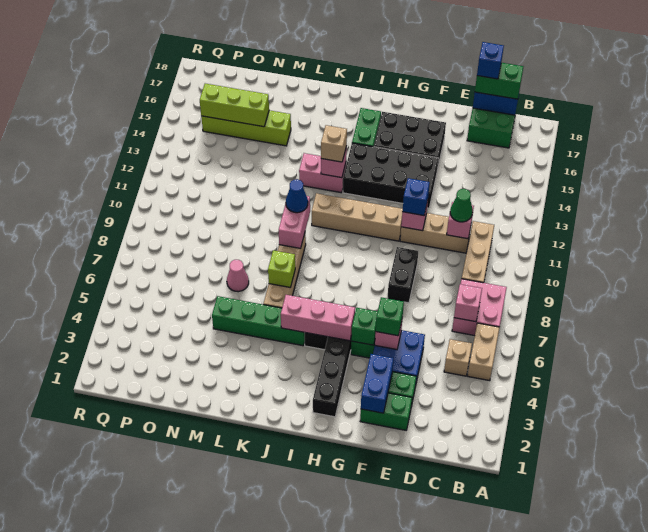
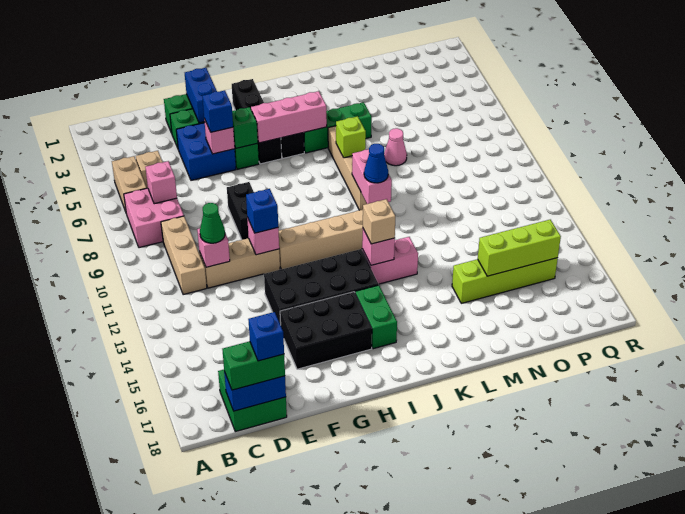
green brick F5 level 3 -> blue brick F5 level 3
green brick J5:M5 level 1 -> green brick J5:L5 level 1

